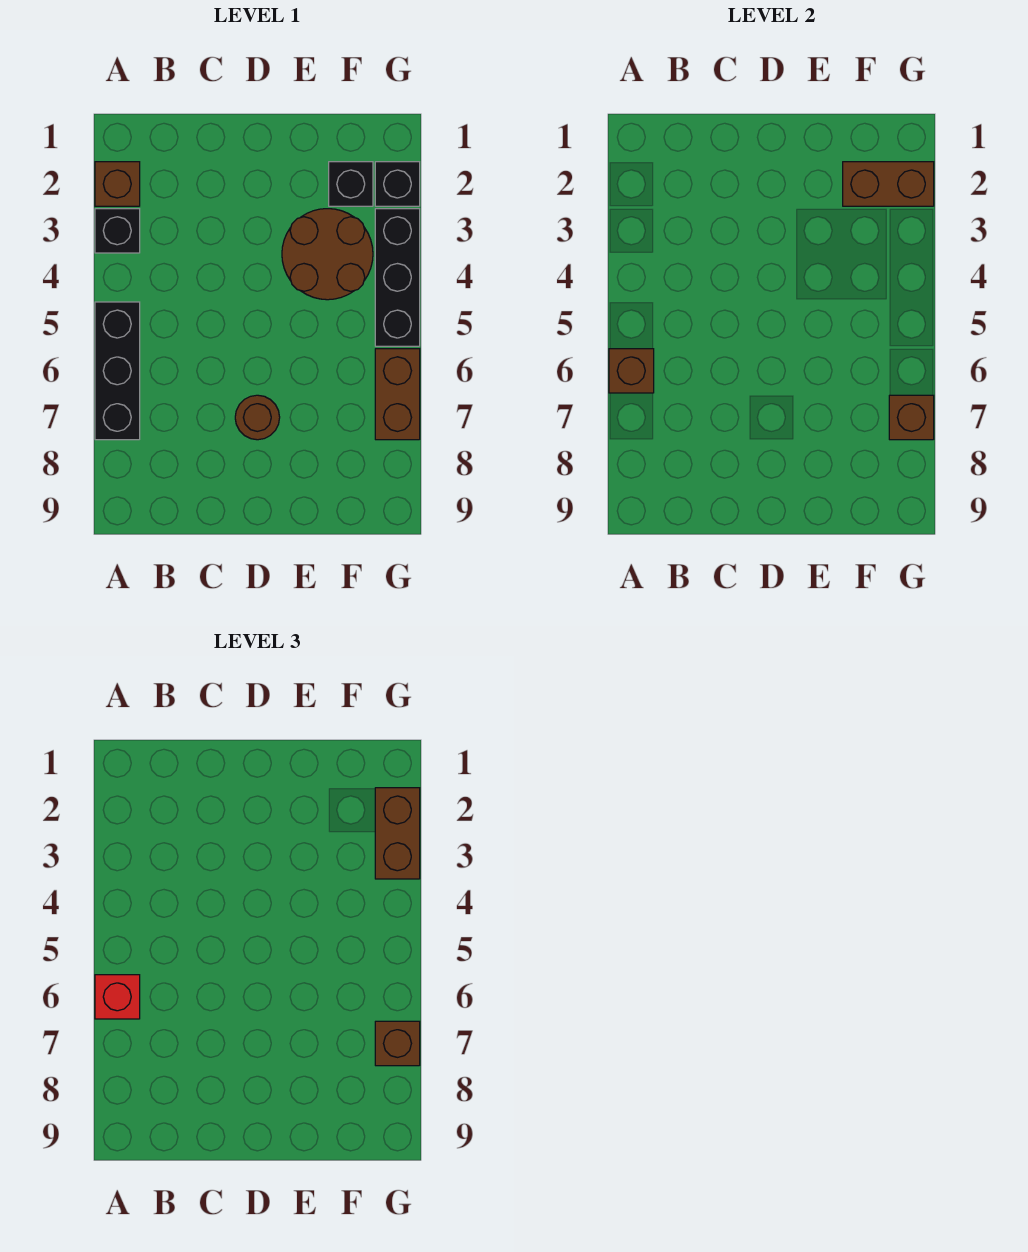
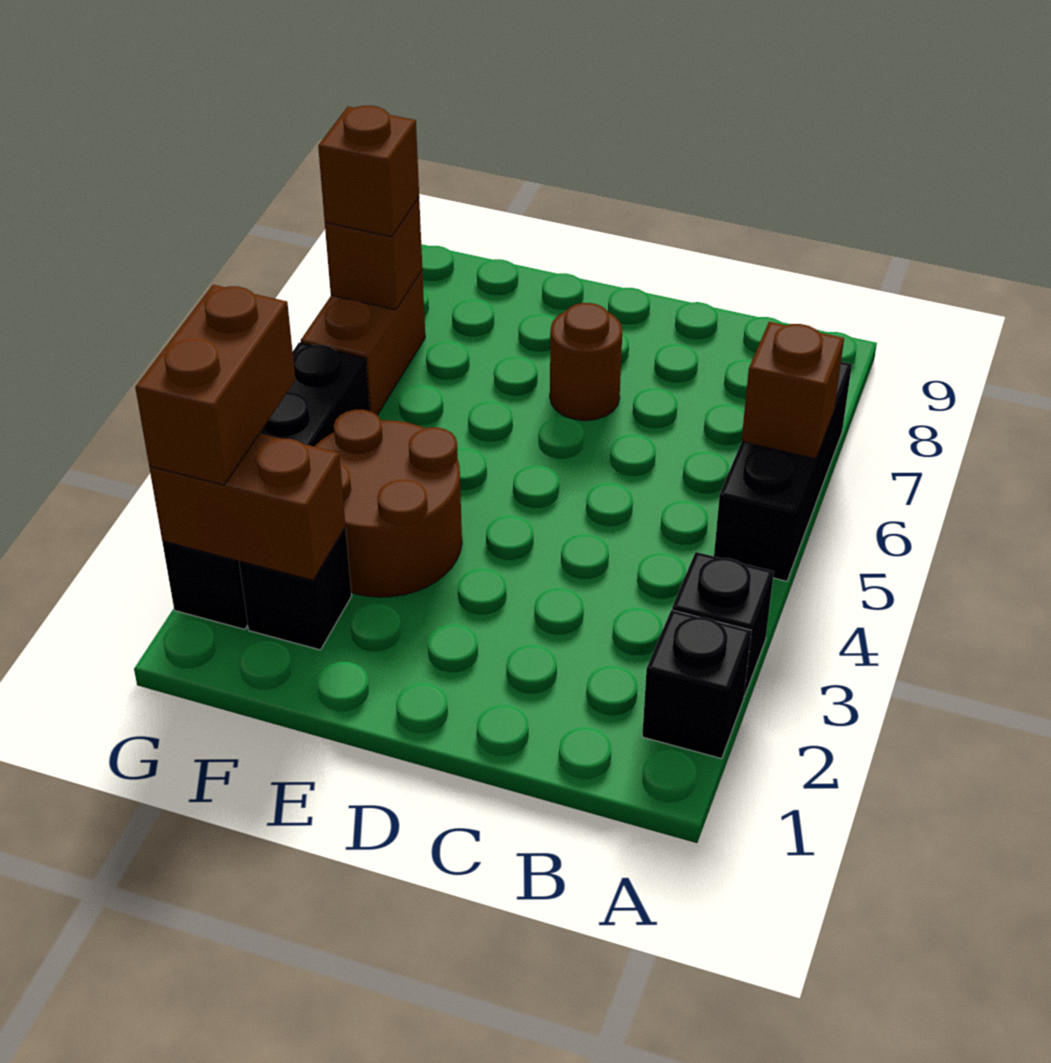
brown brick A2 level 1 -> black brick A2 level 1
red brick A6 level 3 -> none

